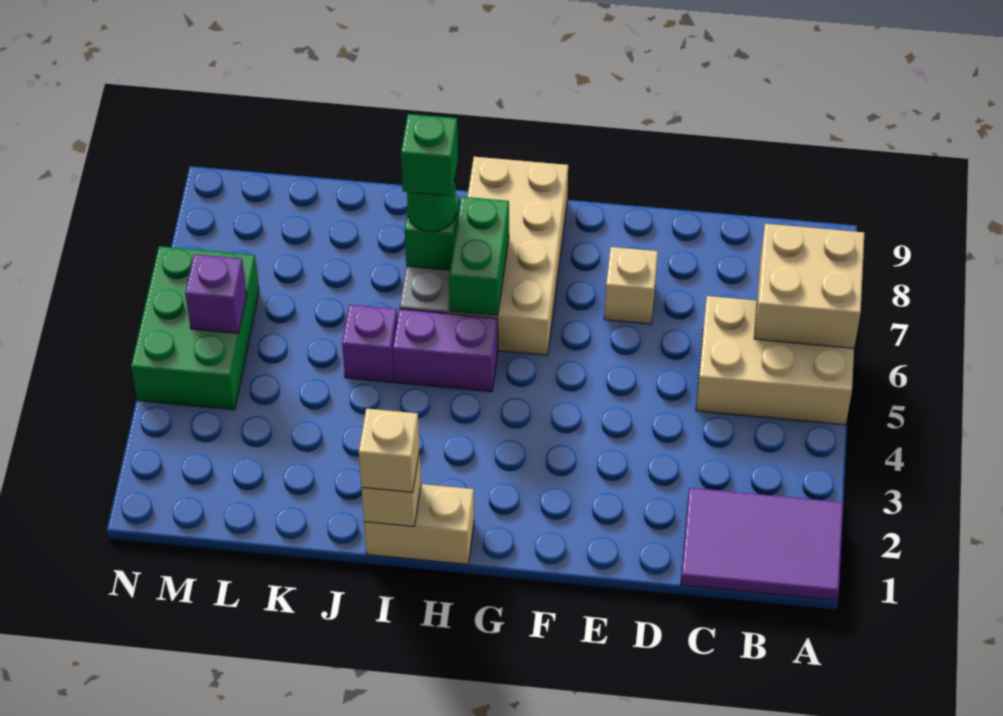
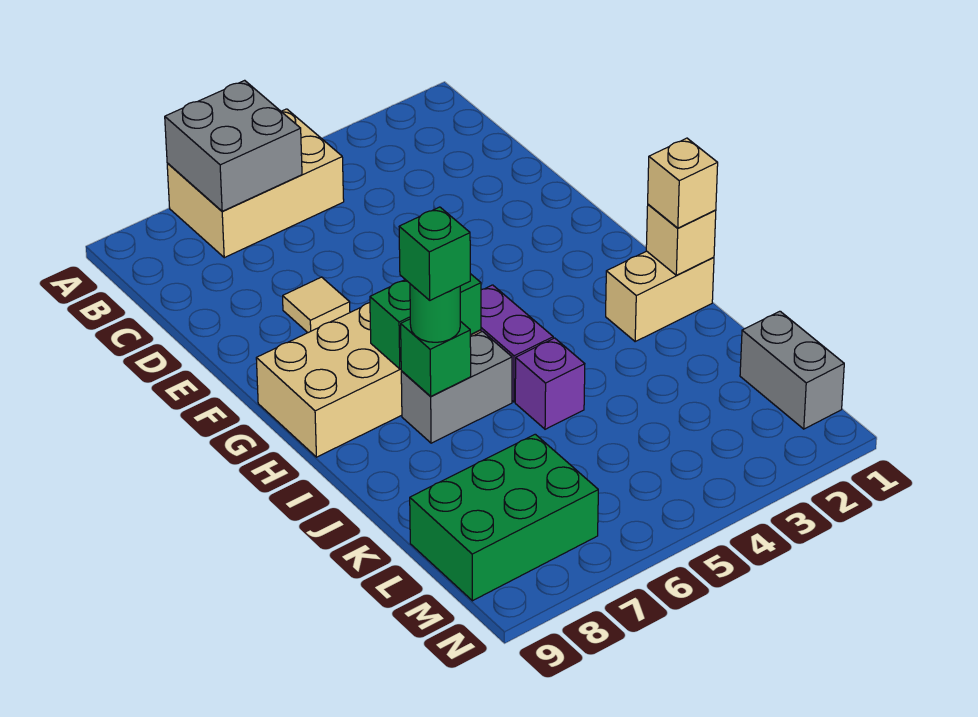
purple tile A1:C2 level 1 -> none
tan brick A5:C6 level 1 -> tan brick A5:B7 level 1
tan brick A6:B7 level 2 -> grey brick A6:B7 level 2
tan brick E7 level 1 -> tan tile E7 level 1
tan brick H1:I1 level 1 -> tan brick I1:I2 level 1
none -> grey brick L1:M1 level 1
green brick M4:N6 level 1 -> green brick L7:M9 level 1
purple brick M5 level 2 -> none

